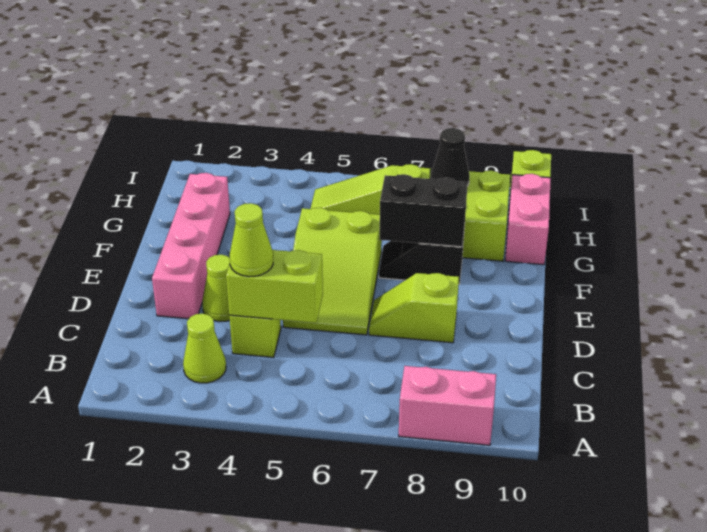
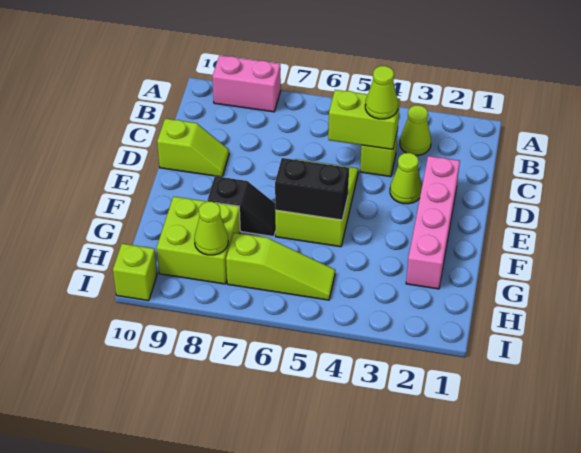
lime slope D7:D8 level 1 top 8 -> lime slope D9:D10 level 1 top 10
black brick F7:F8 level 2 -> black brick F5:F6 level 2
pink brick G10:H10 level 1 -> none
black cone H8 level 2 -> lime cone H8 level 2

